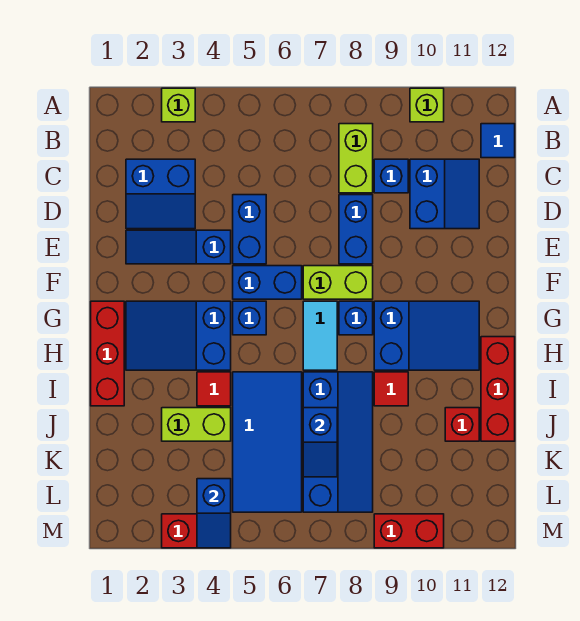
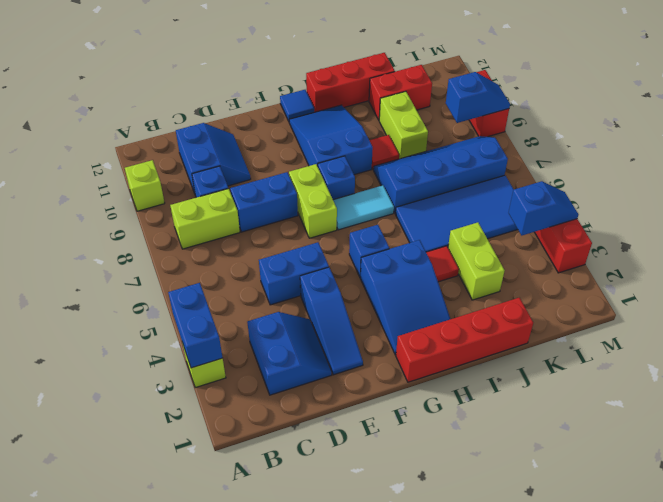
blue tile B12 level 1 -> blue tile G12 level 1
blue slope C10:D11 level 1 top 10 -> blue slope C10:D11 level 1 top C
blue brick F5:F6 level 1 -> blue brick A3:A4 level 2
red brick G1:I1 level 1 -> red brick G1:J1 level 1
blue slope J7:K7 level 2 top J -> blue slope L9:M9 level 2 top L
none -> lime brick J9:J10 level 1
red brick J11 level 1 -> red brick J11:K11 level 1

